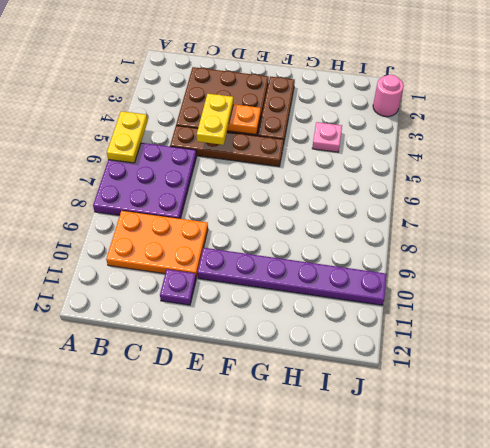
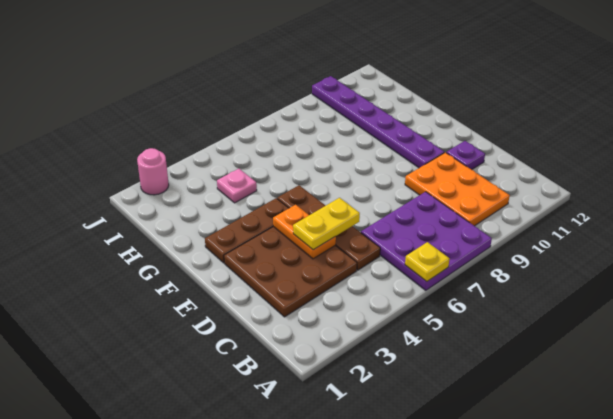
yellow plate A5:A6 level 2 -> yellow plate A6 level 2

